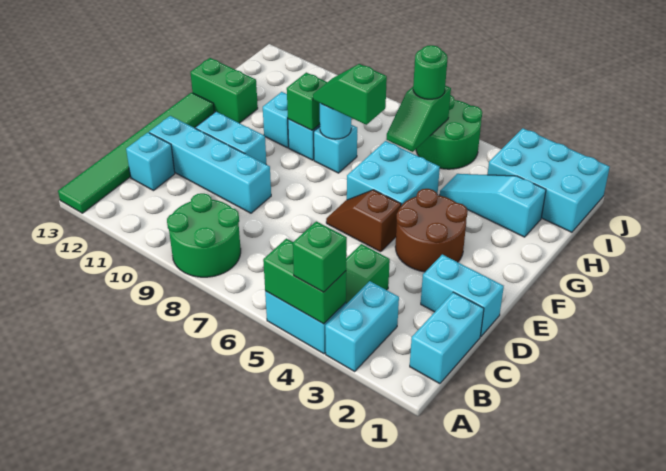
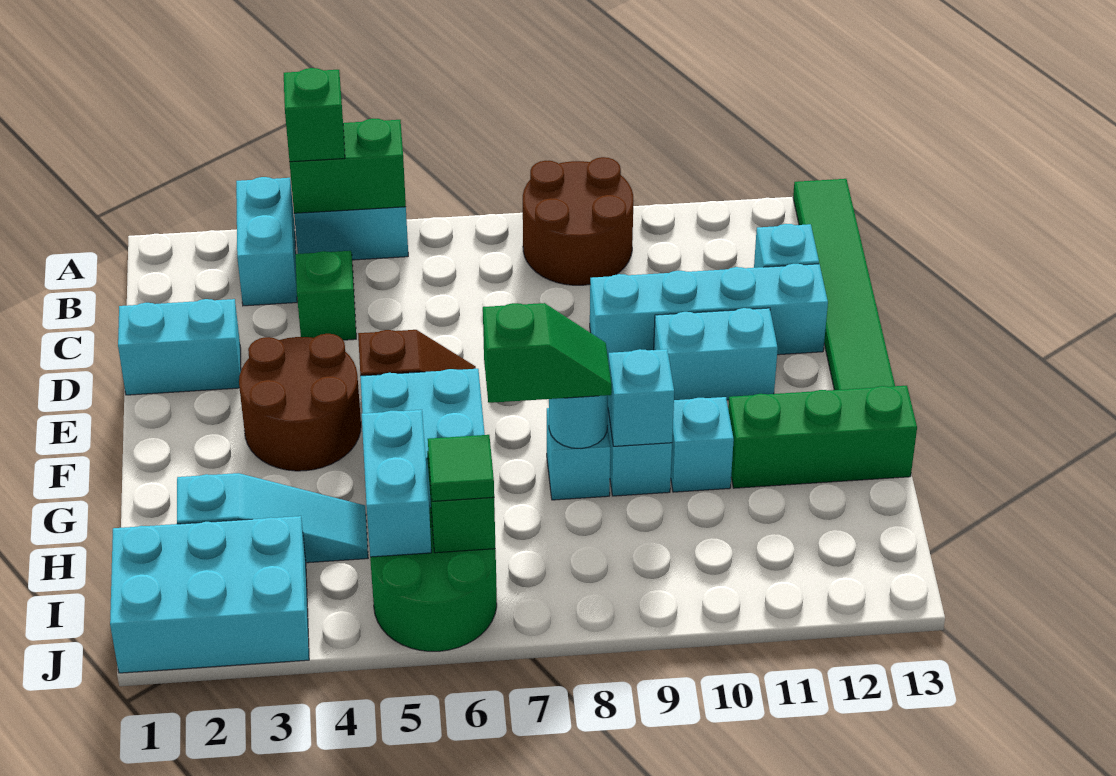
green round brick A8:B9 level 1 -> brown round brick A8:B9 level 1
cyan brick B1:C1 level 1 -> cyan brick H5:I5 level 2
green brick G9 level 2 -> cyan brick G9 level 2
green brick G12:G13 level 1 -> green brick G11:G13 level 1
green round brick I6 level 3 -> green tile I6 level 3

